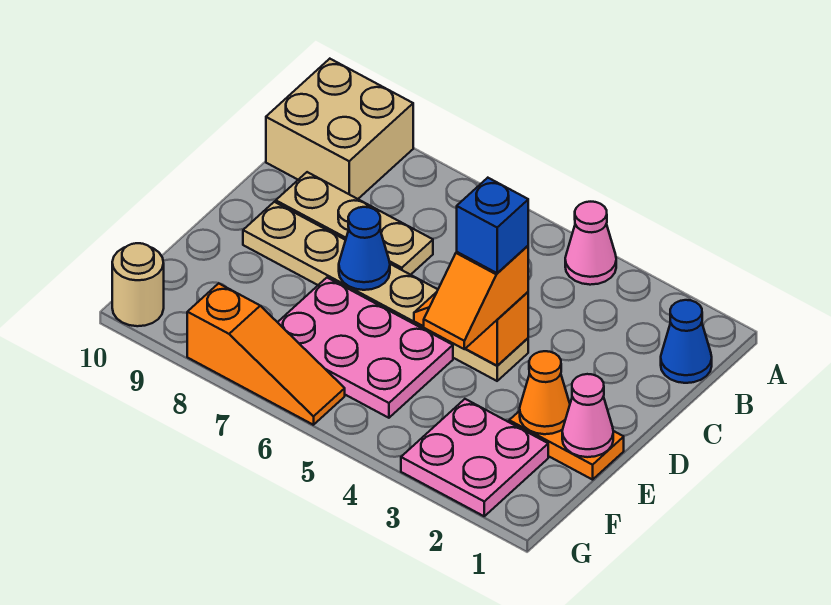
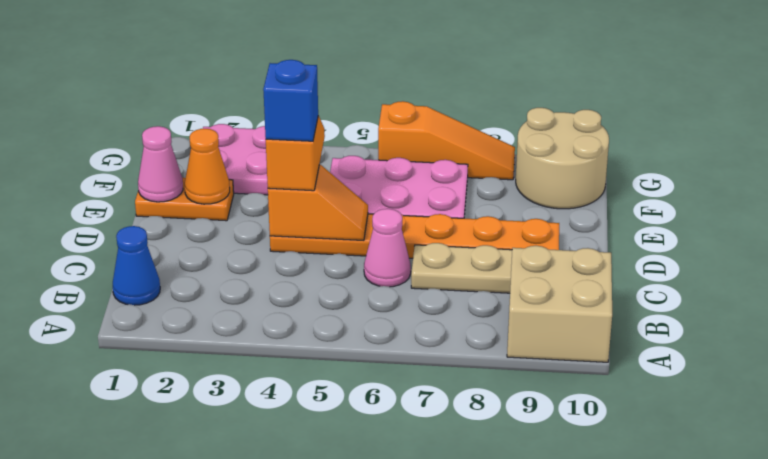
pink cone A4 level 1 -> pink cone C6 level 1
tan plate D4:D9 level 1 -> orange plate D4:D9 level 1
blue cone D7 level 2 -> none
orange slope G6:G8 level 1 top 8 -> orange slope G6:G8 level 1 top 6
tan round brick G10 level 1 -> tan round brick F9:G10 level 1

